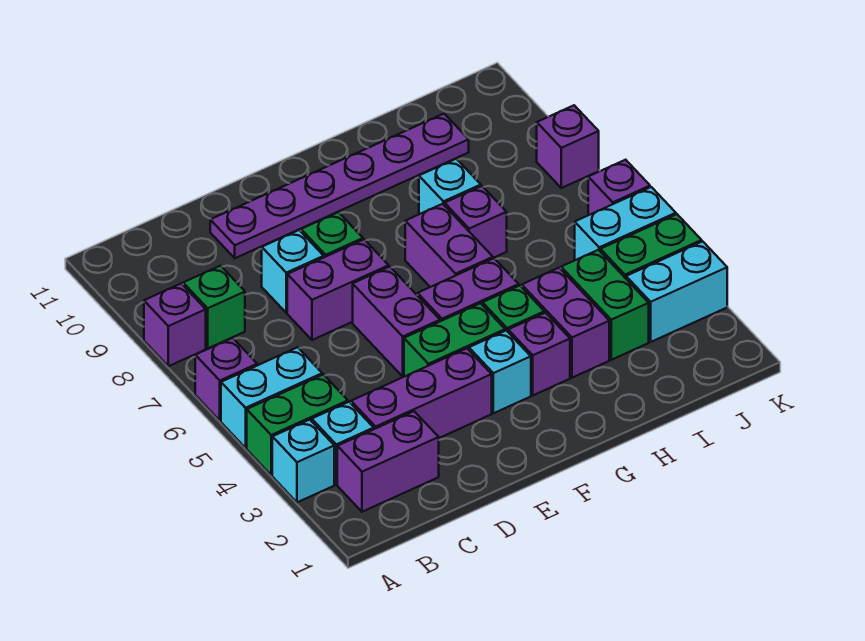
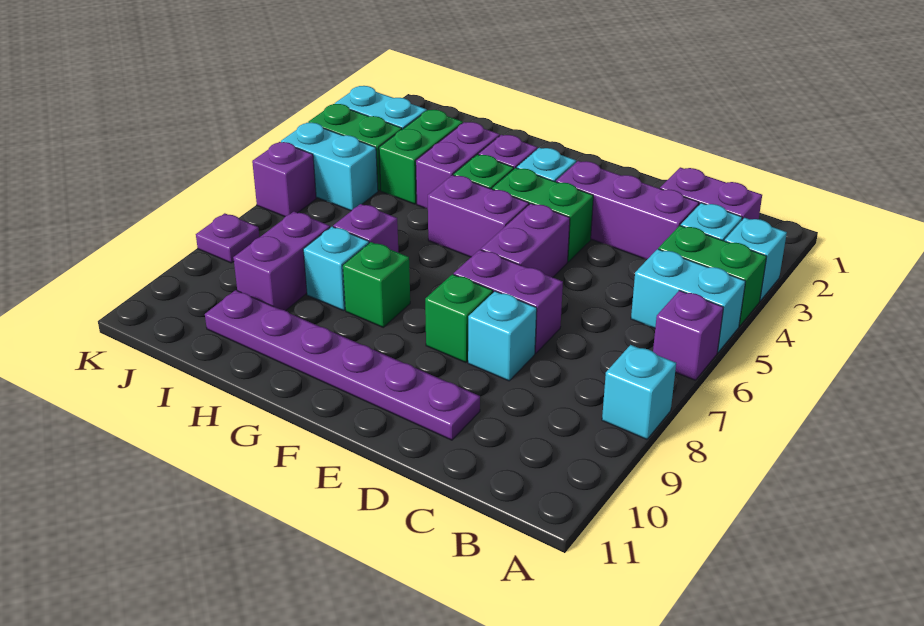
purple brick A8 level 1 -> cyan brick A8 level 1
green brick B8 level 1 -> green brick G8 level 1
purple brick G6:G7 level 1 -> purple brick I8:I9 level 1
purple brick K8 level 1 -> purple plate K8 level 1

